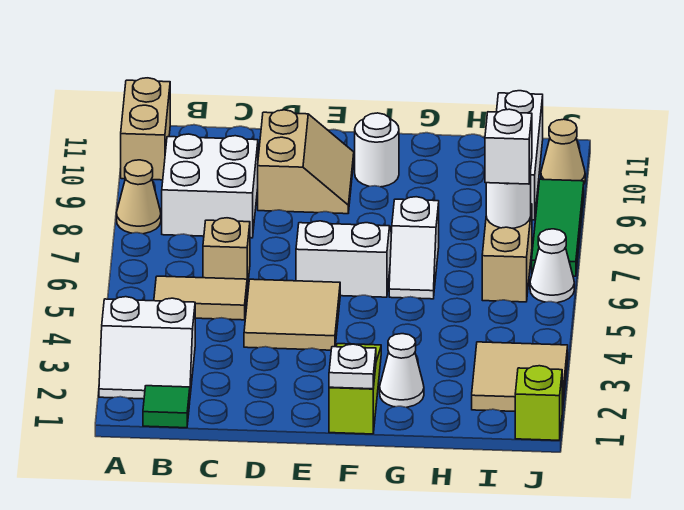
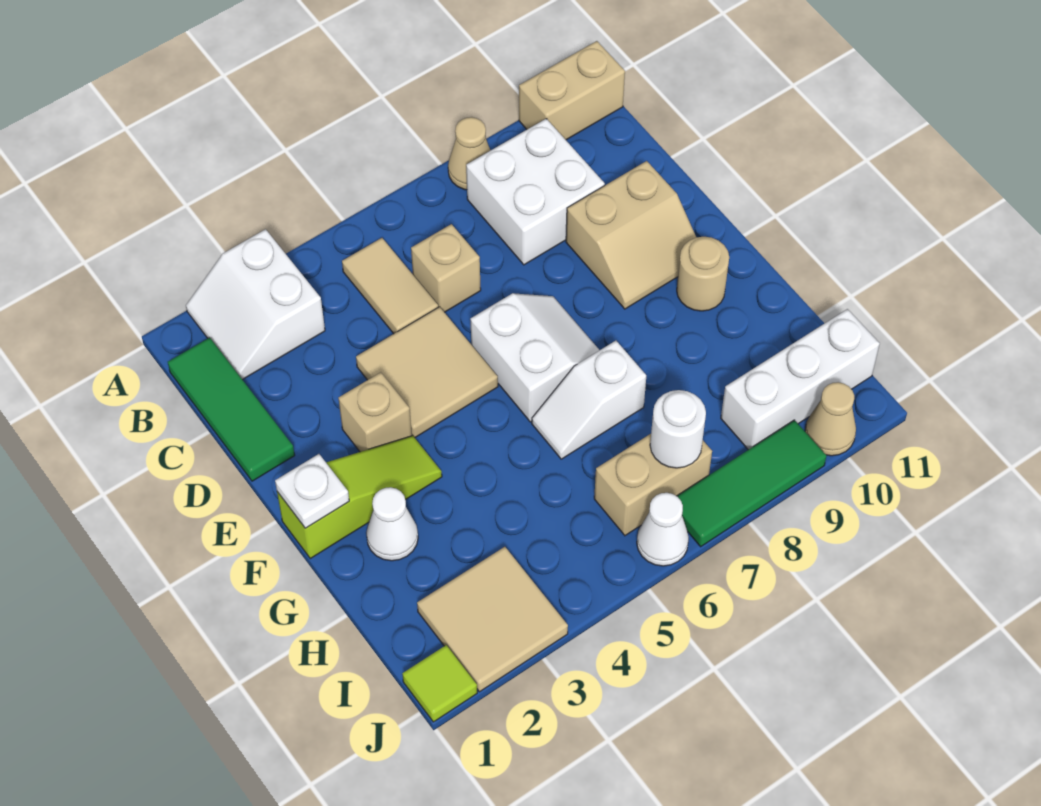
green tile B1 level 1 -> green tile B1:D1 level 1
none -> tan brick E3 level 1
white round brick F10 level 1 -> tan round brick F10 level 1
white brick I7 level 3 -> none
lime brick J1 level 1 -> lime tile J1 level 1

